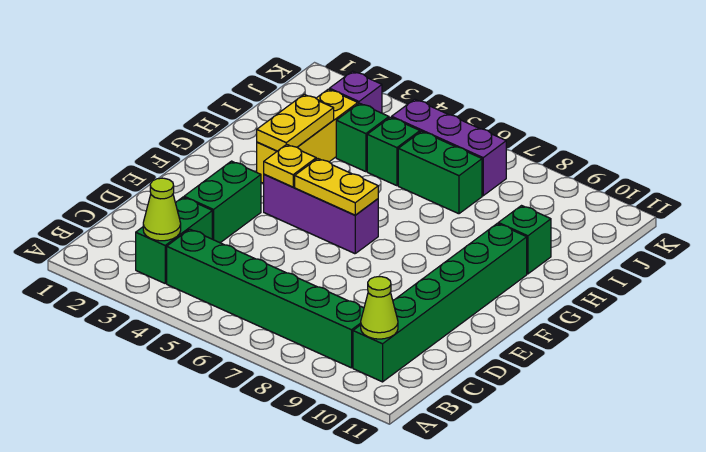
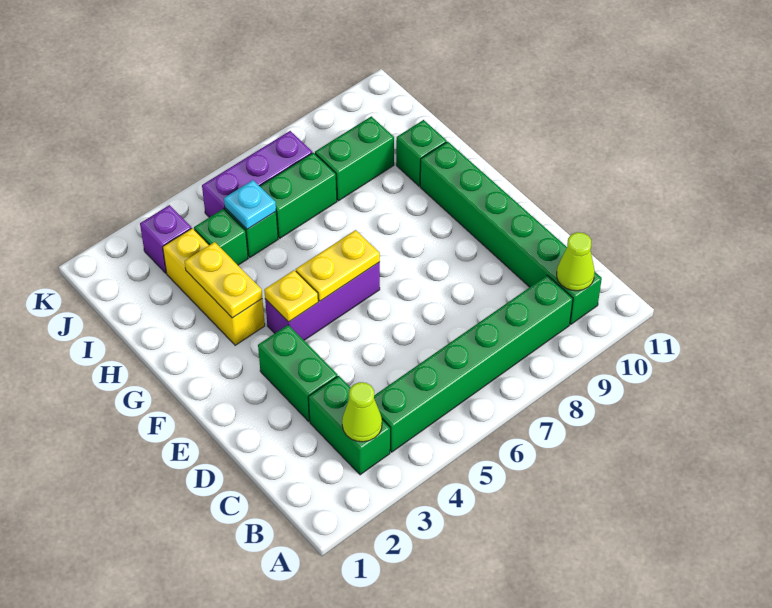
none -> cyan plate I5 level 2
none -> green brick I8:I9 level 1

